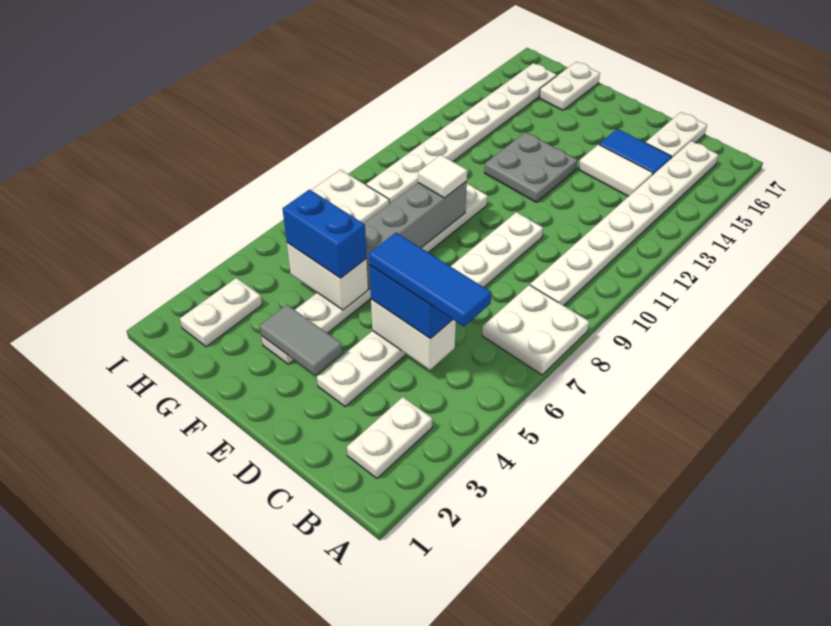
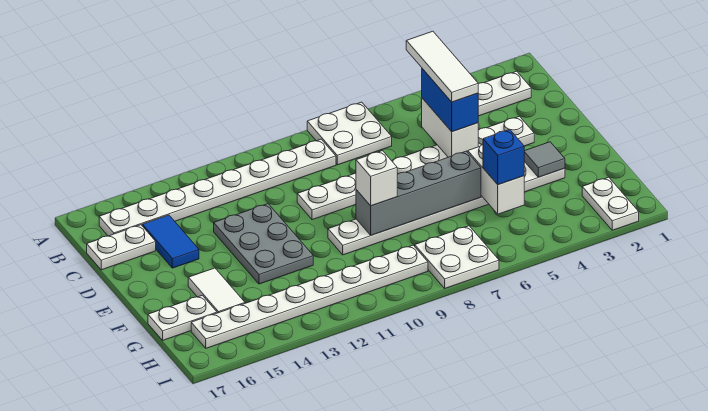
blue tile B5:D5 level 4 -> white tile B5:D5 level 4
white tile C14:D14 level 1 -> white tile F15:G15 level 1
grey tile E3:F3 level 2 -> grey tile F3 level 2
grey plate E12:F13 level 1 -> grey plate D12:F13 level 1
blue brick F5:G5 level 3 -> blue brick G5 level 3
white tile F9 level 3 -> white brick F9 level 3
white plate H2:H3 level 1 -> white plate H2:I2 level 1

